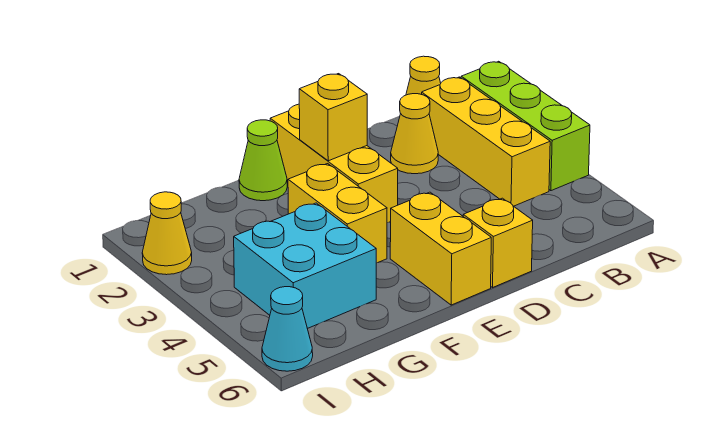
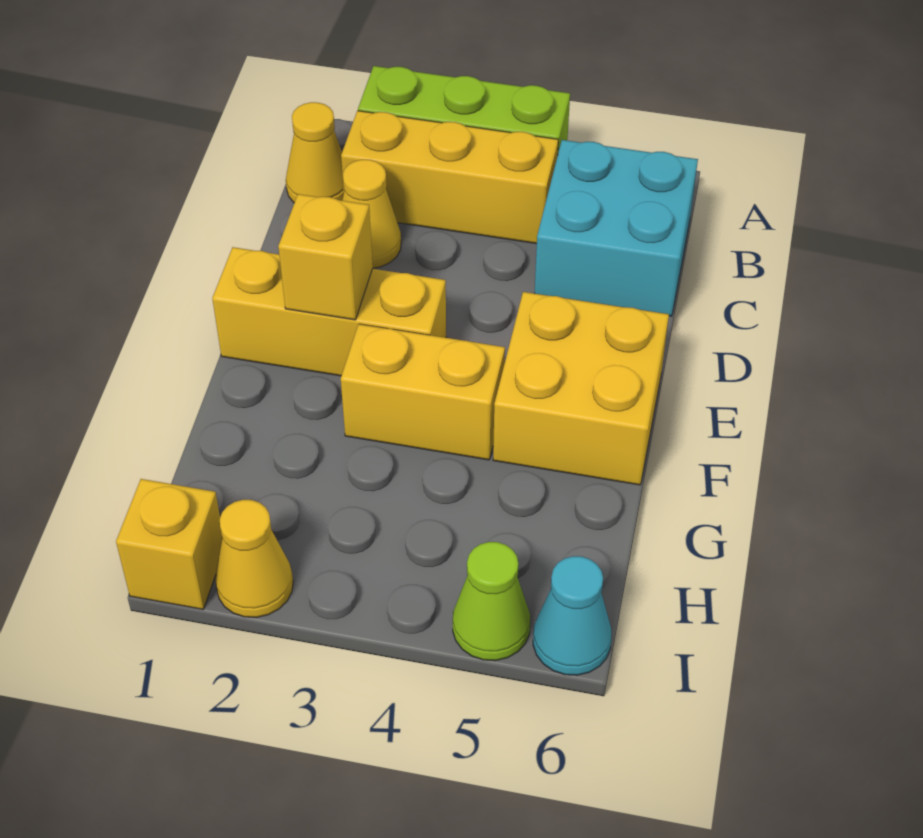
yellow brick D6 level 1 -> yellow brick I1 level 1
yellow brick E5:E6 level 1 -> yellow brick E5:F6 level 1
lime cone F1 level 1 -> lime cone I5 level 1
cyan brick G4:H5 level 1 -> cyan brick B5:C6 level 1

